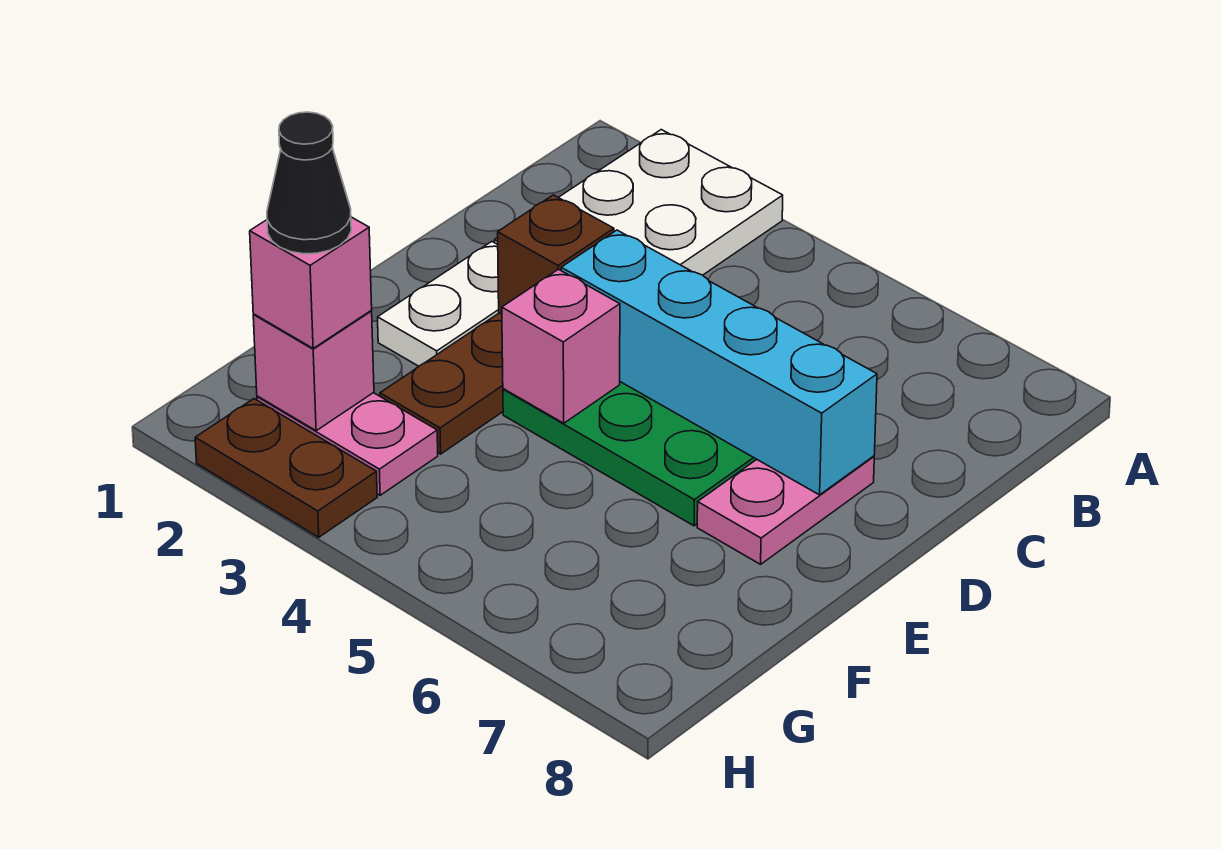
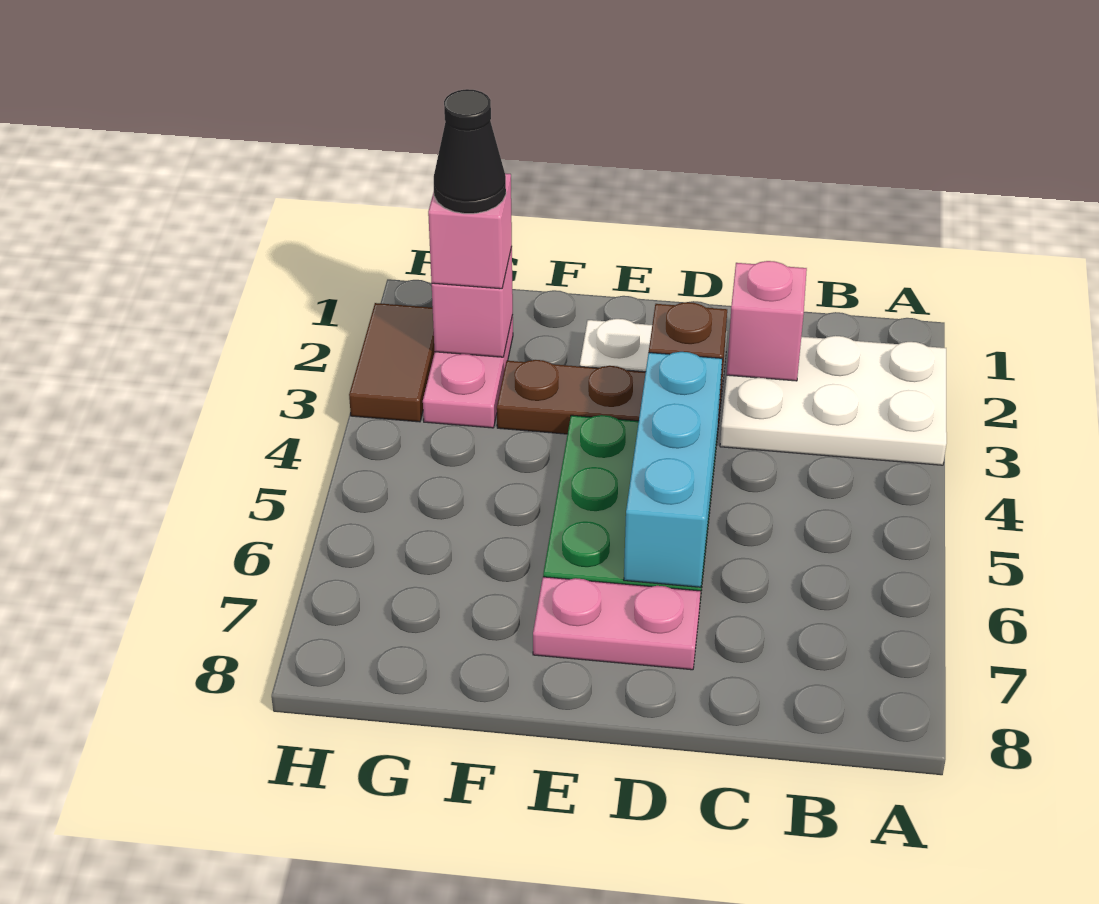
cyan brick D4:D7 level 2 -> cyan brick D4:D6 level 2
pink brick E4 level 2 -> pink brick C2 level 2
brown plate H2:H3 level 1 -> brown tile H2:H3 level 1

